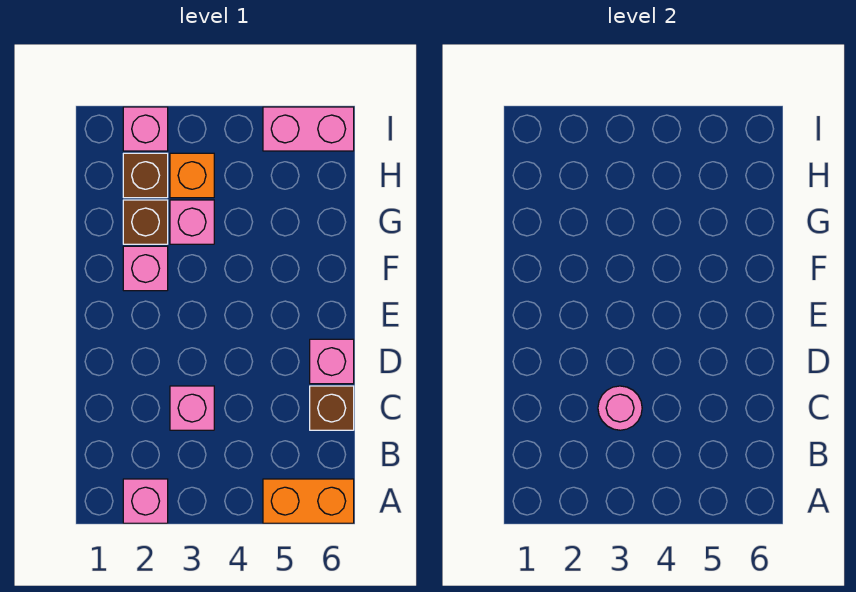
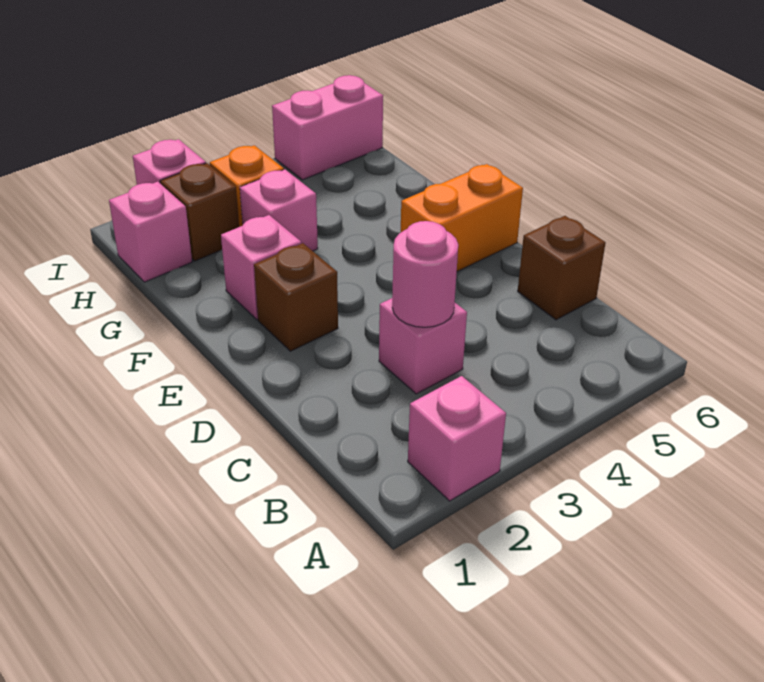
orange brick A5:A6 level 1 -> orange brick E5:E6 level 1
pink brick D6 level 1 -> pink brick H1 level 1
brown brick G2 level 1 -> brown brick E2 level 1

